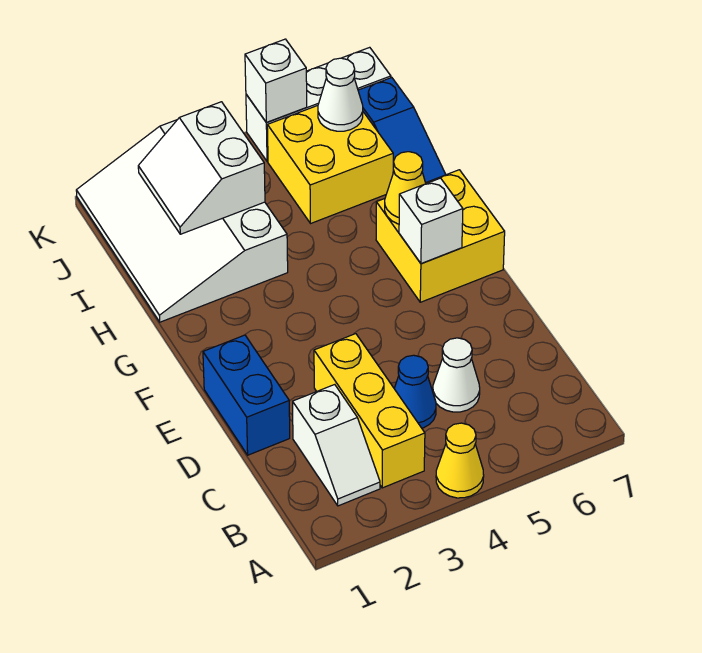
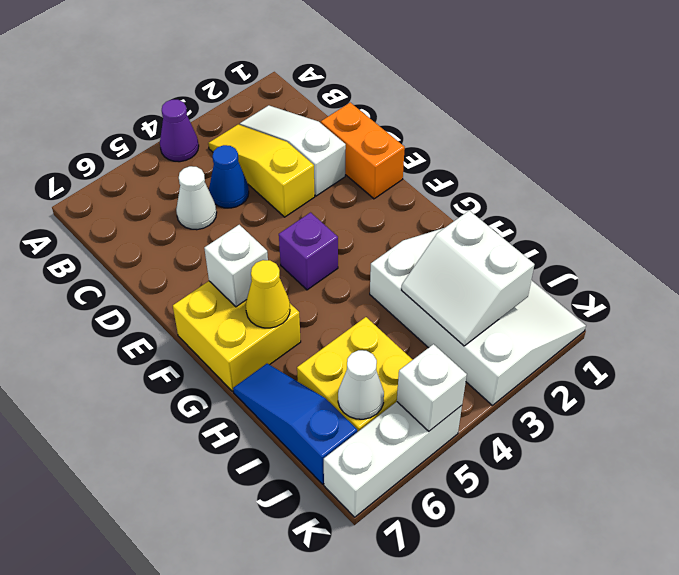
yellow cone A4 level 1 -> purple cone A4 level 1
white slope B2:C2 level 1 top C -> white slope B2:D2 level 1 top D
yellow brick B3:D3 level 1 -> yellow slope B3:D3 level 1 top D
blue brick D1:E1 level 1 -> orange brick D1:E1 level 1
none -> purple brick F4 level 1
white slope I2:J3 level 2 top 3 -> white slope I2:J3 level 2 top 2

